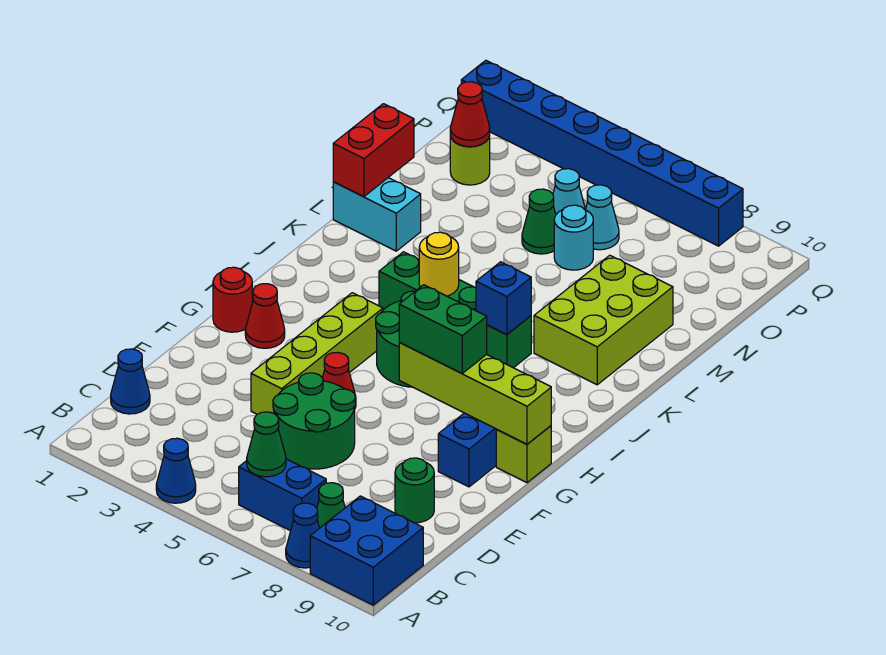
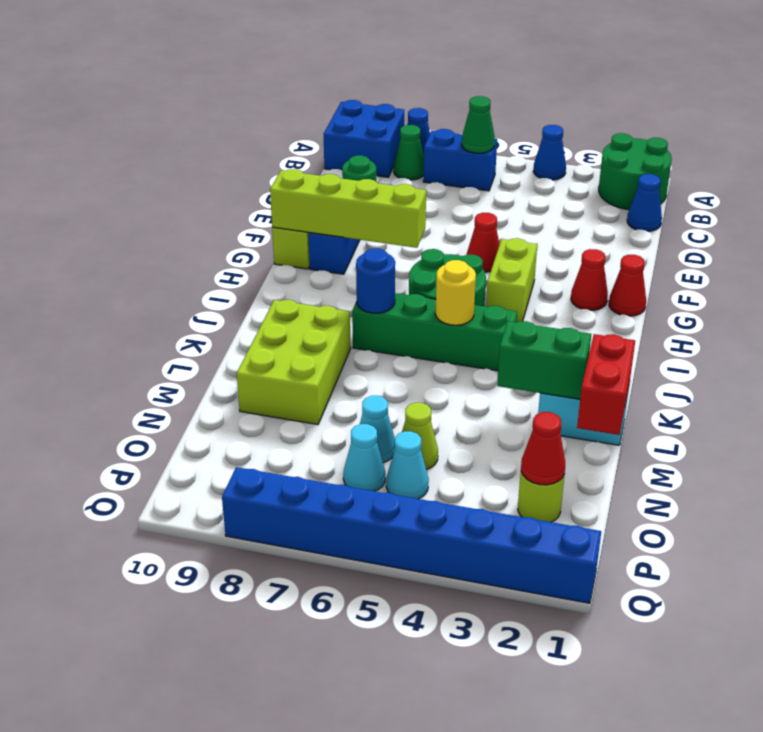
green round brick D5:E6 level 1 -> green round brick A1:B2 level 1
lime brick E4:H4 level 1 -> lime brick G4:H4 level 1
red round brick G1 level 1 -> red cone G1 level 1
green brick G7:G8 level 3 -> green brick L2:L3 level 2
blue brick J7 level 2 -> blue round brick J7 level 2
green cone N5 level 1 -> lime cone N5 level 1
cyan round brick N6 level 1 -> cyan cone N6 level 1

